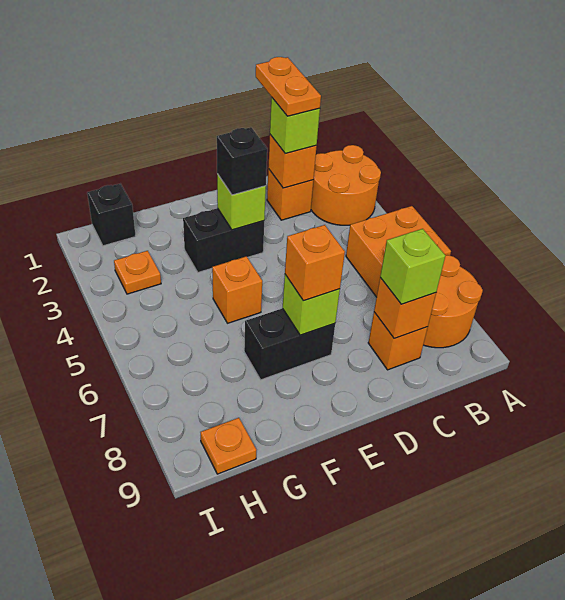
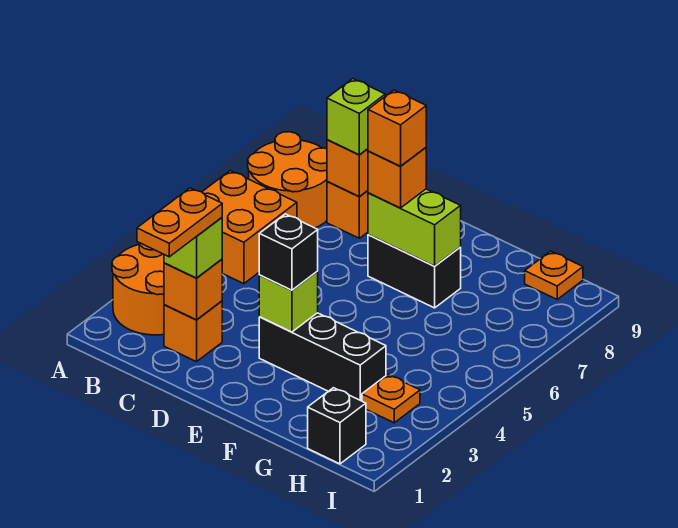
black brick E3:F3 level 1 -> black brick E3:G3 level 1
lime brick E7 level 2 -> lime brick E7:F7 level 2
orange brick F5 level 1 -> orange brick E7 level 4

